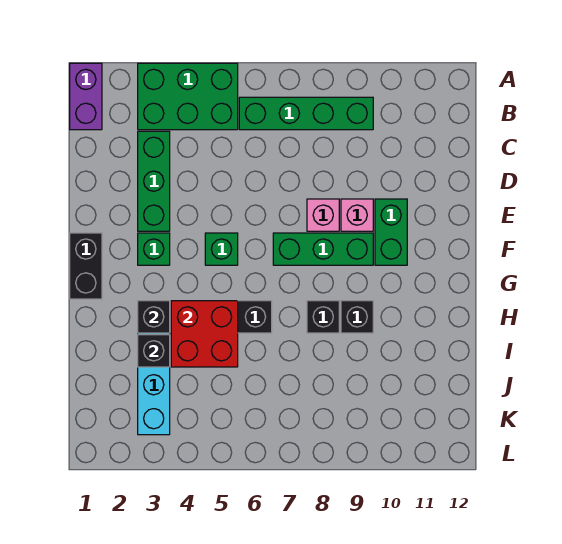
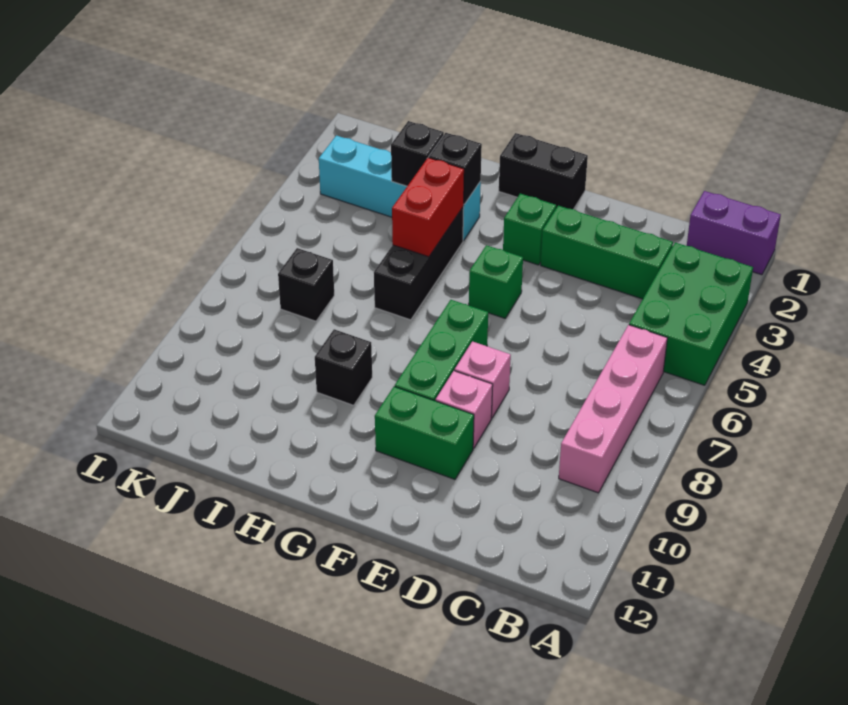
green brick B6:B9 level 1 -> pink brick B6:B9 level 1
red brick H4:I5 level 2 -> red brick H4:H5 level 2
black brick H8 level 1 -> black brick J7 level 1

